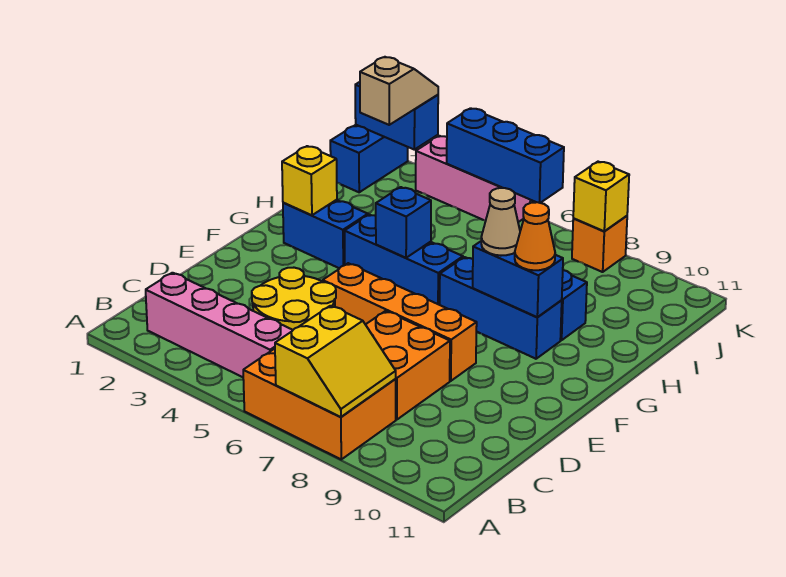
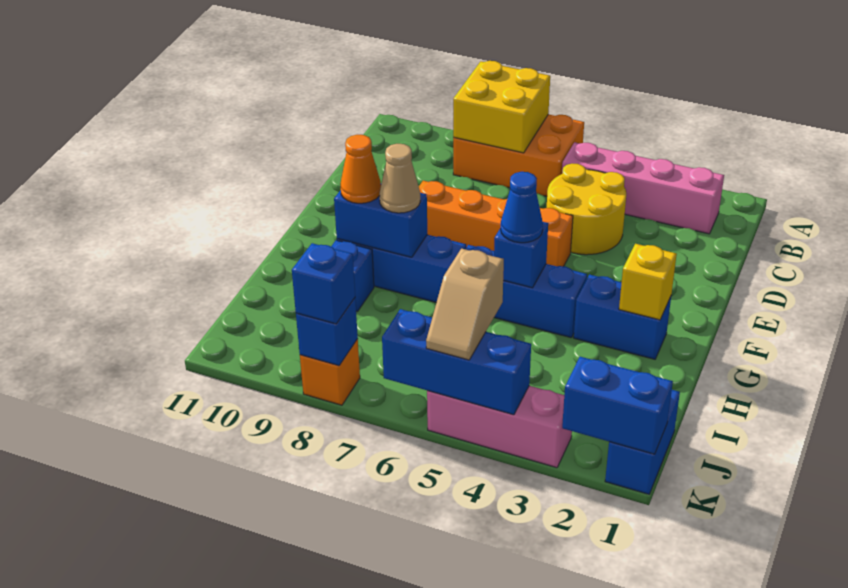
yellow slope A7:B8 level 2 top 7 -> yellow brick A7:B8 level 2
orange brick C7:D8 level 1 -> none
none -> blue cone G5 level 3
tan slope J2:K2 level 3 top J -> tan slope J5:K5 level 3 top J
yellow brick K8 level 2 -> blue brick K8 level 2
none -> blue brick K8 level 3

